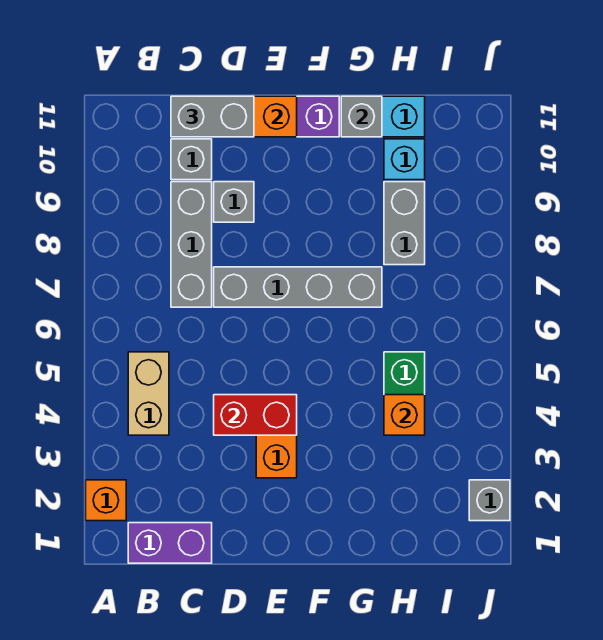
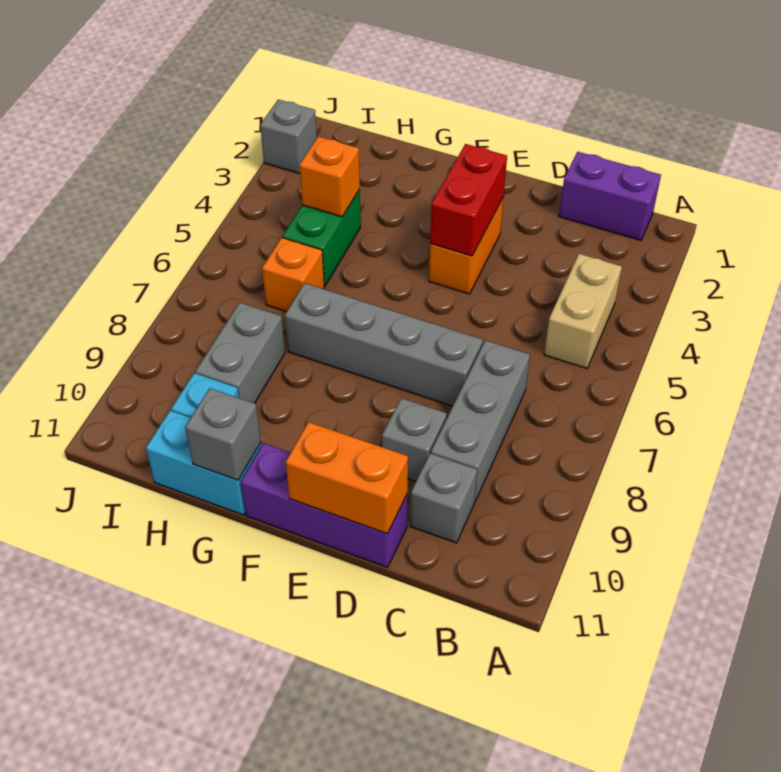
orange brick A2 level 1 -> orange brick H6 level 1
grey brick C11:D11 level 3 -> none
red brick D4:E4 level 2 -> red brick E3:E4 level 2

